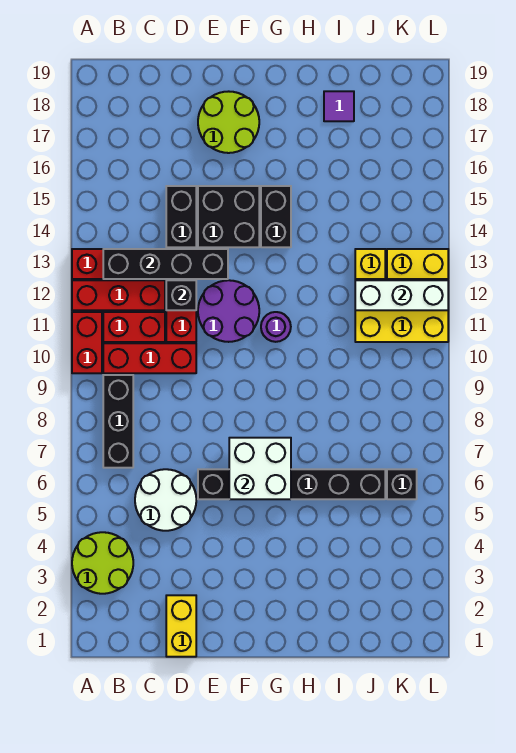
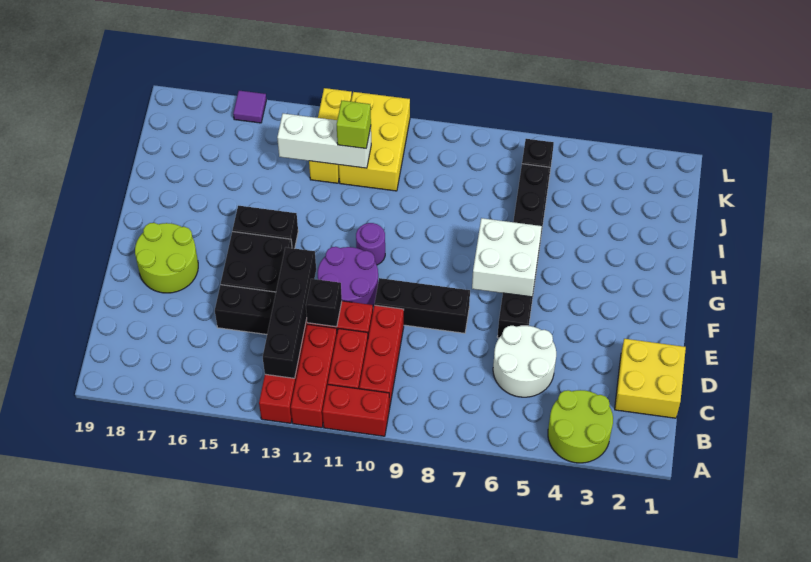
black brick B7:B9 level 1 -> black brick E8:E10 level 1
yellow brick D1:D2 level 1 -> yellow brick C1:D2 level 1
purple tile I18 level 1 -> purple tile L16 level 1
white brick J12:L12 level 2 -> white brick J12:J14 level 2
none -> lime brick J12 level 3

